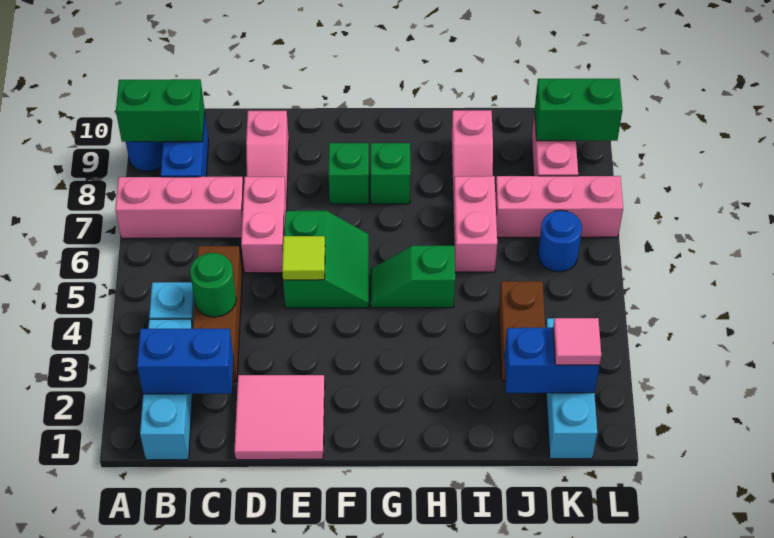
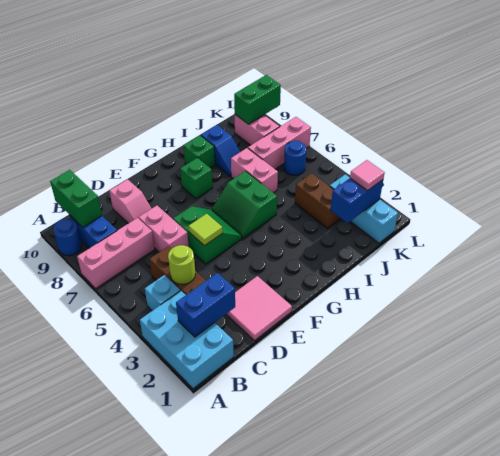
green brick A9:B9 level 2 -> green brick B9:B10 level 2
cyan brick B1:B3 level 1 -> cyan brick A1:B3 level 1
green round brick C4 level 2 -> lime round brick C4 level 2
green brick F8 level 1 -> green brick H9 level 1
green slope G5:H5 level 1 top H -> green slope G5:H6 level 1 top H
pink slope I8:I9 level 1 top 9 -> blue slope I8:I9 level 1 top 9

